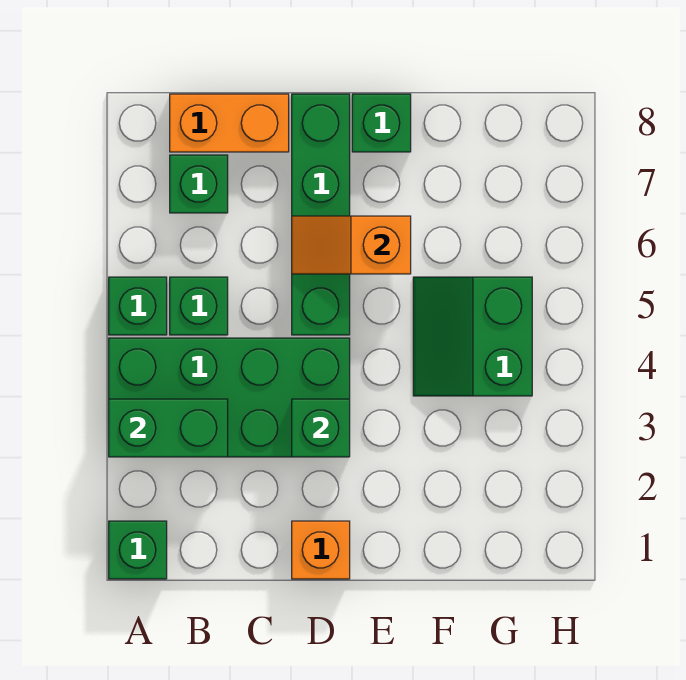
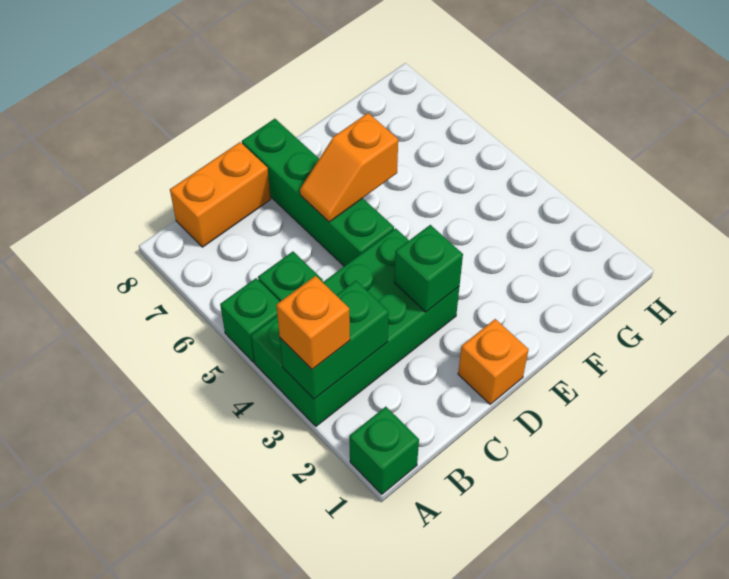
none -> orange brick A3 level 3
green brick B7 level 1 -> none
green brick E8 level 1 -> none
green slope F4:G5 level 1 top G -> none

